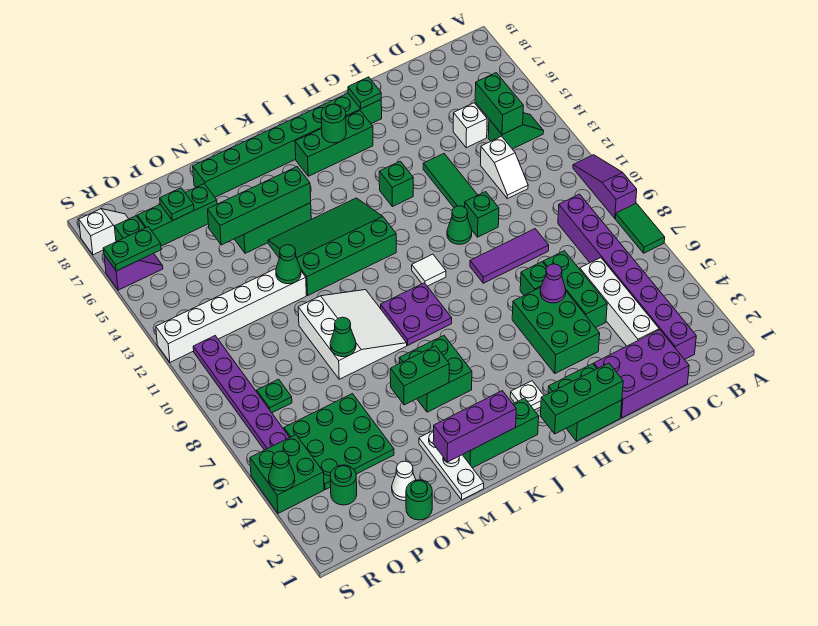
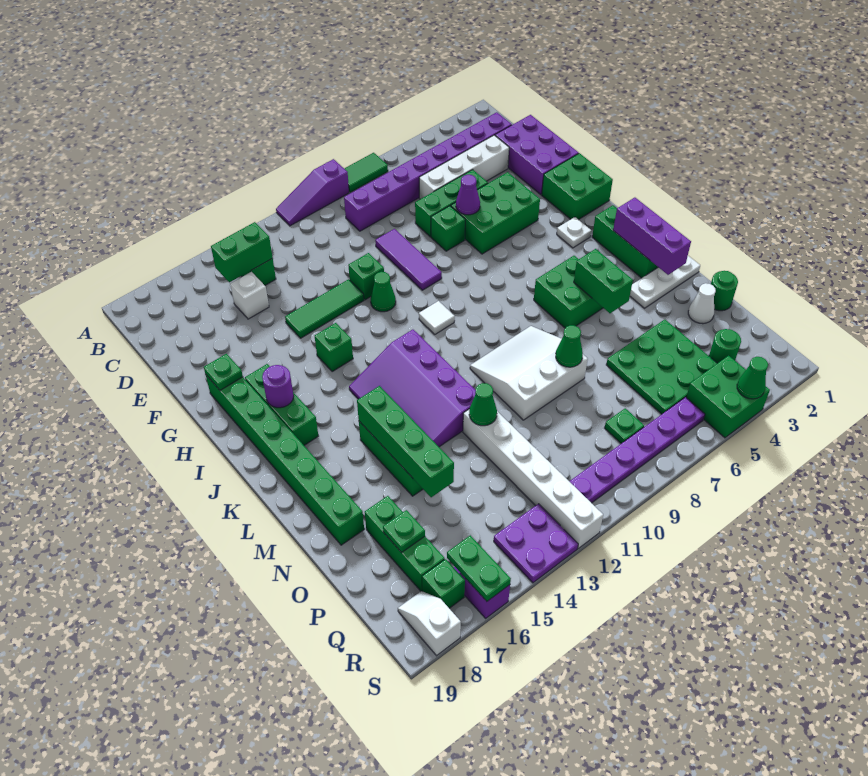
white slope D12:D13 level 1 top 13 -> none
green brick G1:I1 level 2 -> none
green round brick I17 level 2 -> purple round brick I17 level 2
purple plate J8:K9 level 1 -> purple plate R13:S14 level 1
green slope J12:M14 level 1 top 12 -> purple slope J12:M14 level 1 top 12

